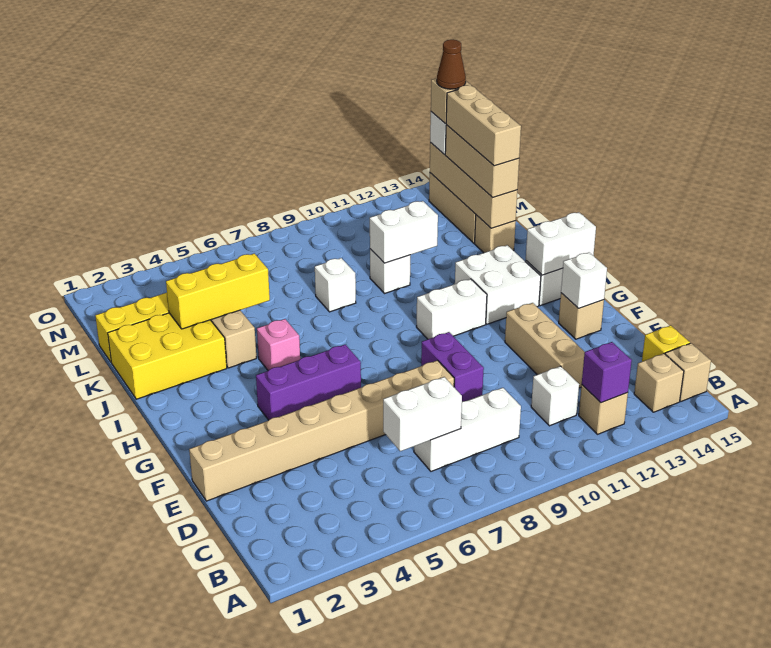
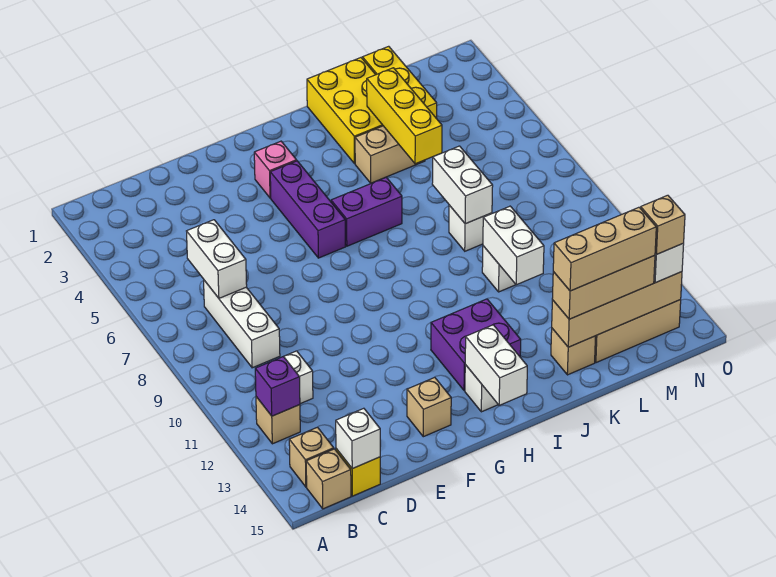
tan brick D12:F12 level 1 -> none
tan brick E1:E8 level 1 -> none
purple brick E9:F9 level 1 -> purple brick H6:I6 level 1
white brick F14 level 2 -> white brick C15 level 2
white brick H10:H11 level 1 -> white brick K7:K8 level 2
white brick H12:I13 level 1 -> purple brick H12:I13 level 1
pink brick I5 level 1 -> pink brick G3 level 1
brown cone N14 level 5 -> none

